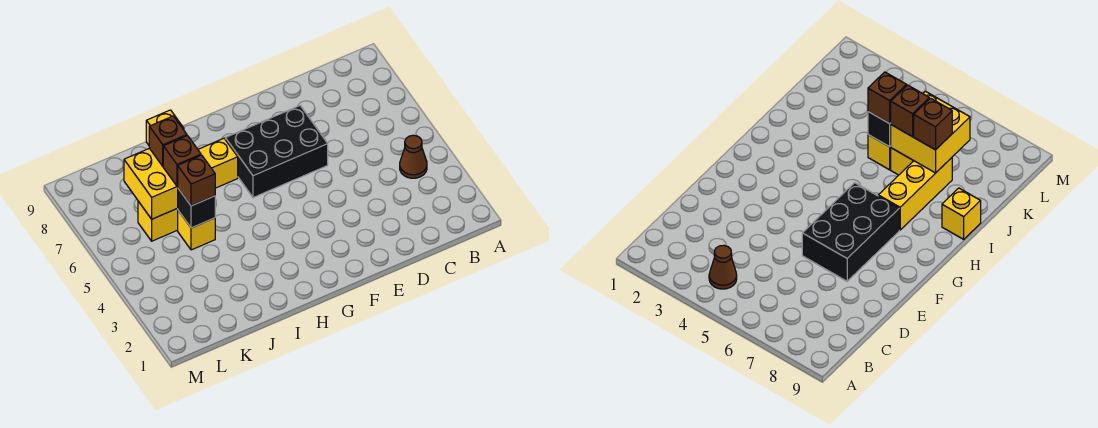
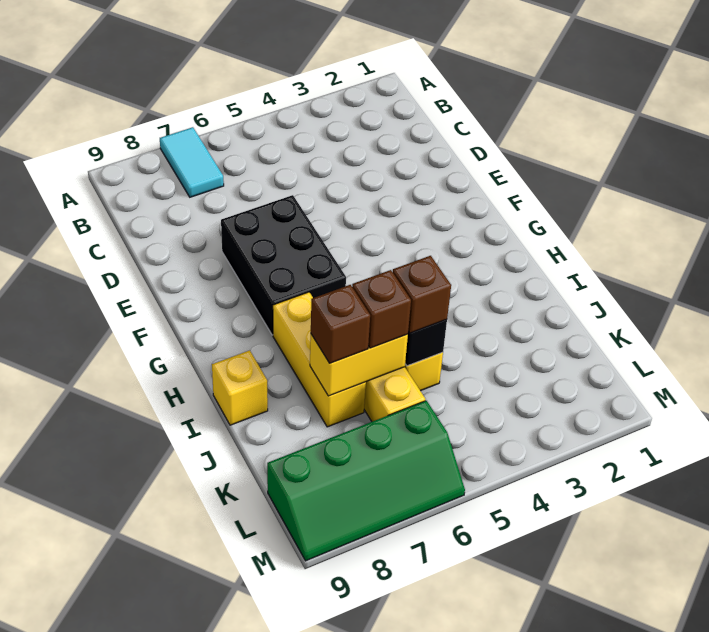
none -> cyan tile A7:B7 level 1
brown cone B4 level 1 -> none
yellow brick J6:K7 level 2 -> yellow brick J6:J7 level 2
none -> green slope L6:M9 level 1 top L

